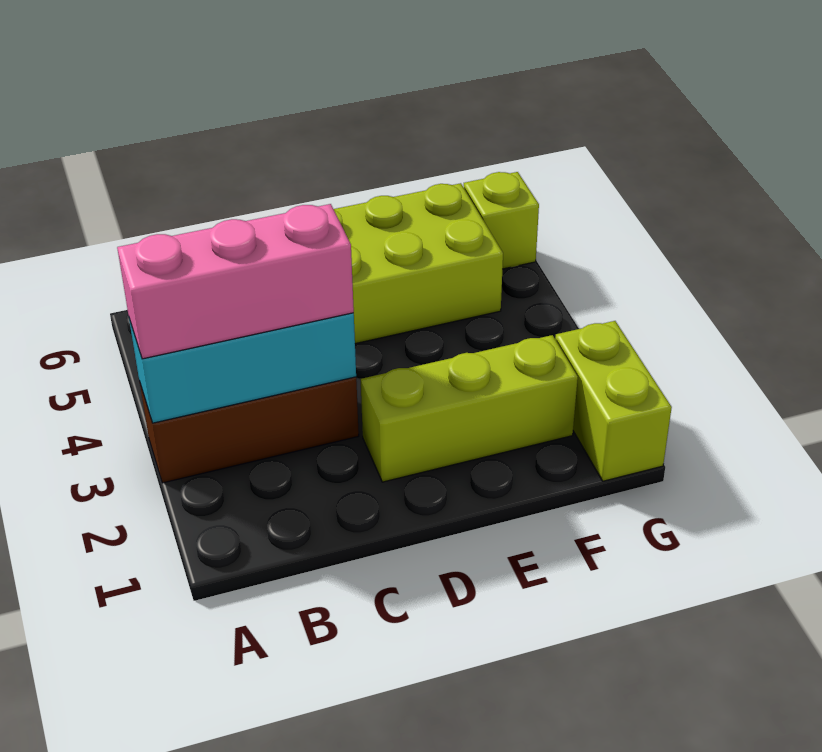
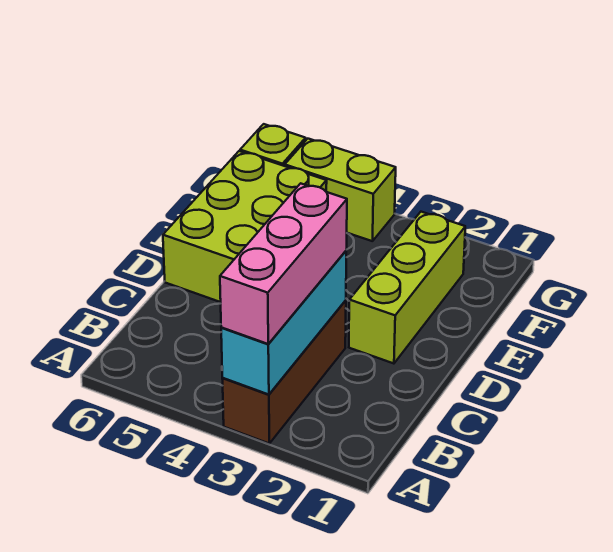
lime brick G1:G2 level 1 -> lime brick G4:G5 level 1

